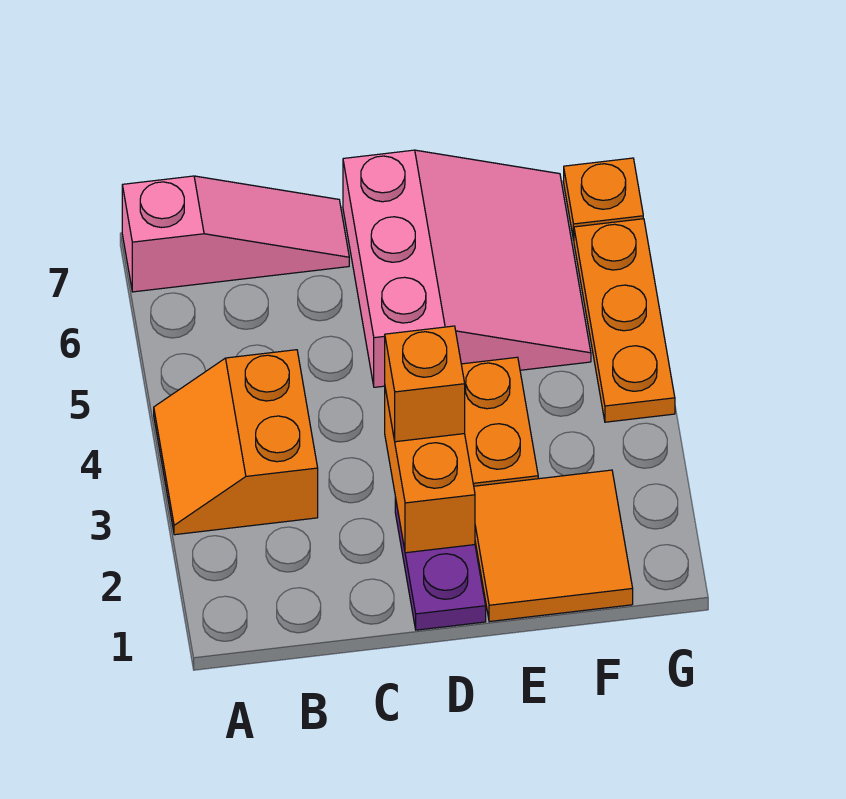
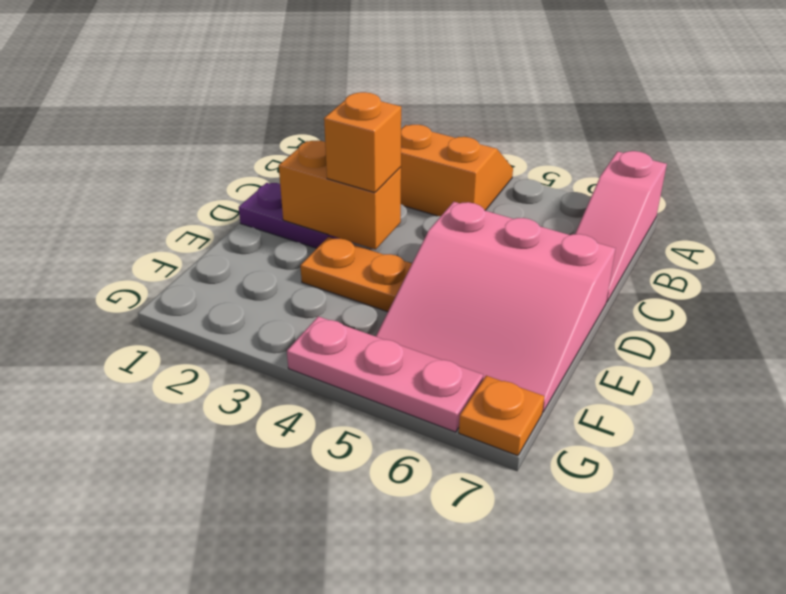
orange tile E1:F2 level 1 -> none
orange plate G4:G6 level 1 -> pink plate G4:G6 level 1

